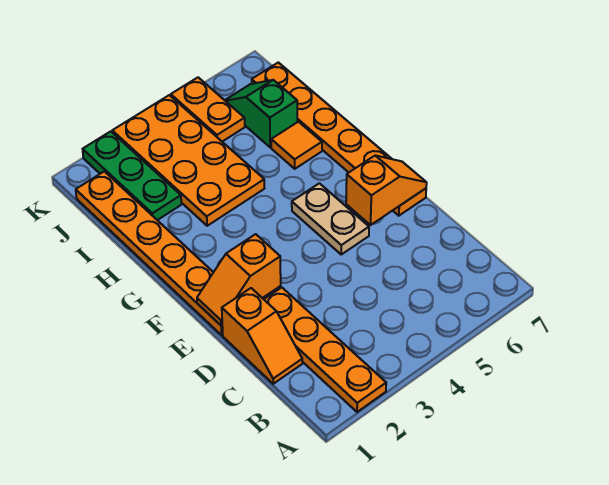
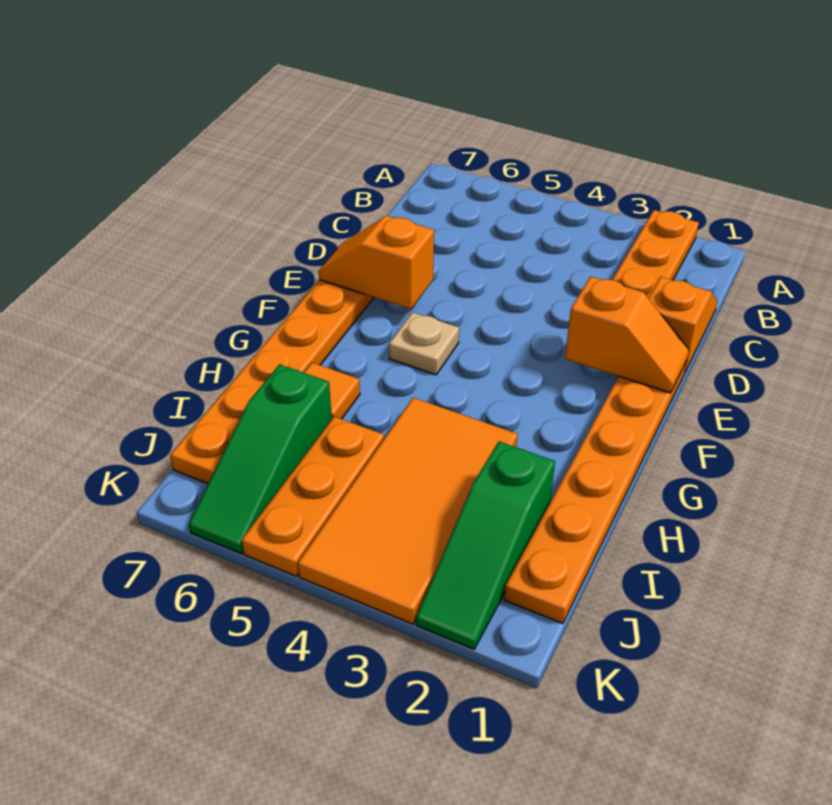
tan plate E5:F5 level 1 -> tan plate F5 level 1
orange plate H3:K4 level 1 -> orange tile H3:K4 level 1
green plate I2:K2 level 1 -> green slope I2:K2 level 1 top I
green slope I6:J6 level 1 top I -> green slope I6:K6 level 1 top I
orange plate J5:K5 level 1 -> orange plate I5:K5 level 1

